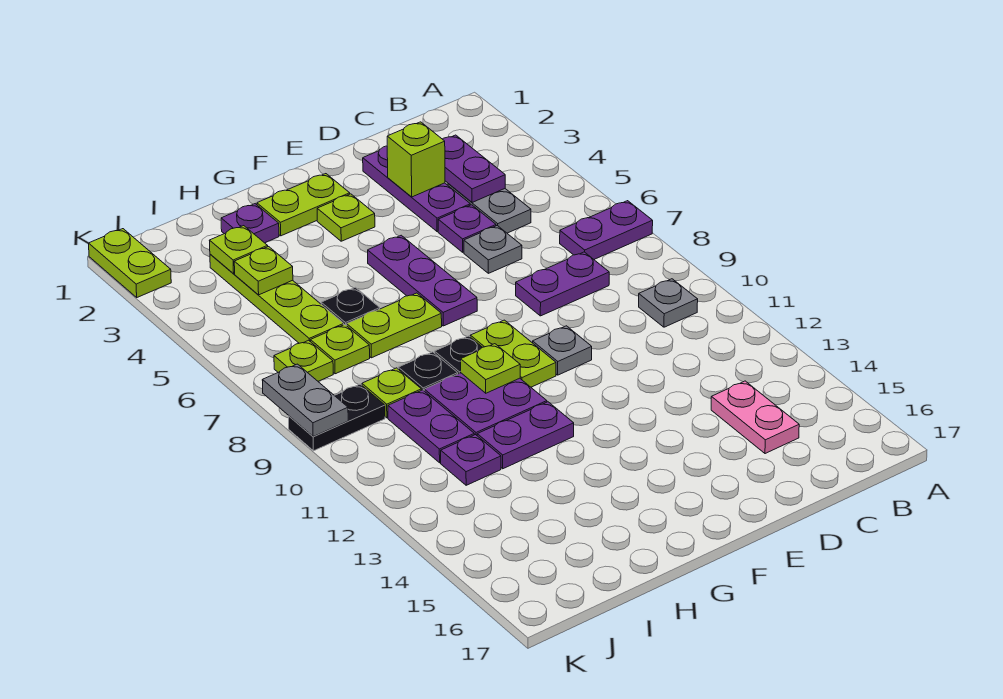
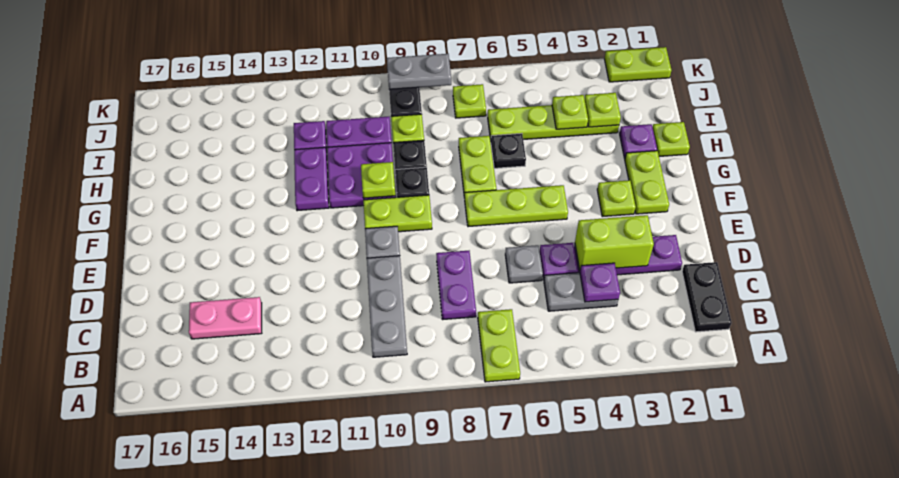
purple plate A7:B7 level 1 -> lime plate A7:B7 level 1
none -> black plate B1:C1 level 1
grey plate B10 level 1 -> grey plate B10:D10 level 1
purple plate C3:C4 level 2 -> purple plate C4 level 2
lime brick D3 level 2 -> lime brick D3:D4 level 2
purple plate F5:F7 level 1 -> lime plate F5:F7 level 1
lime plate I7 level 1 -> lime plate H1 level 1

